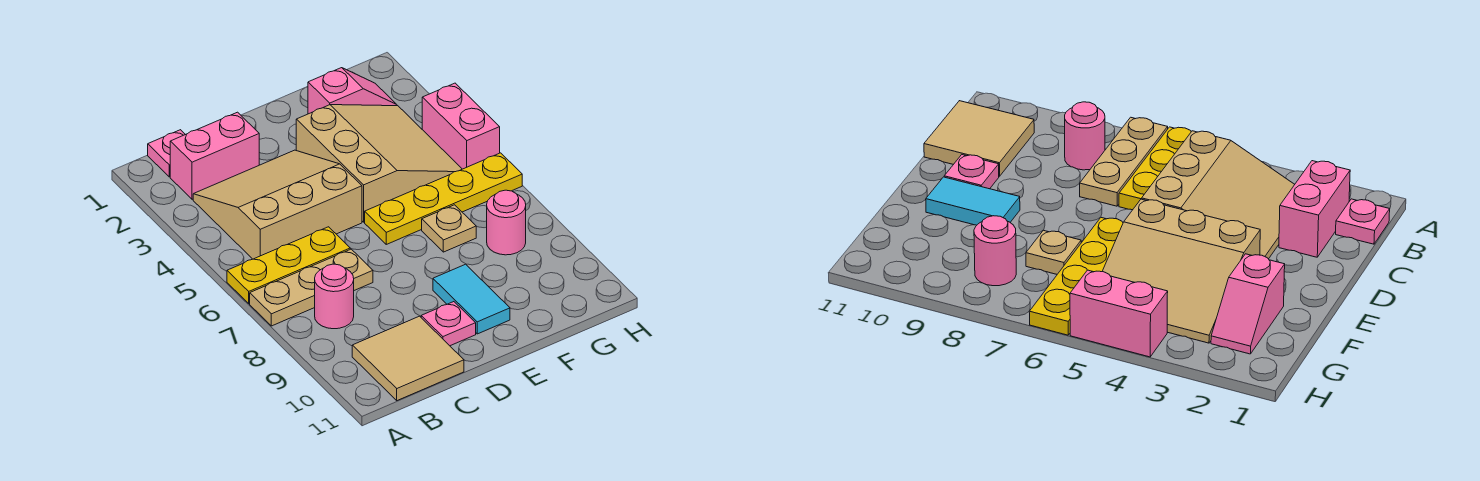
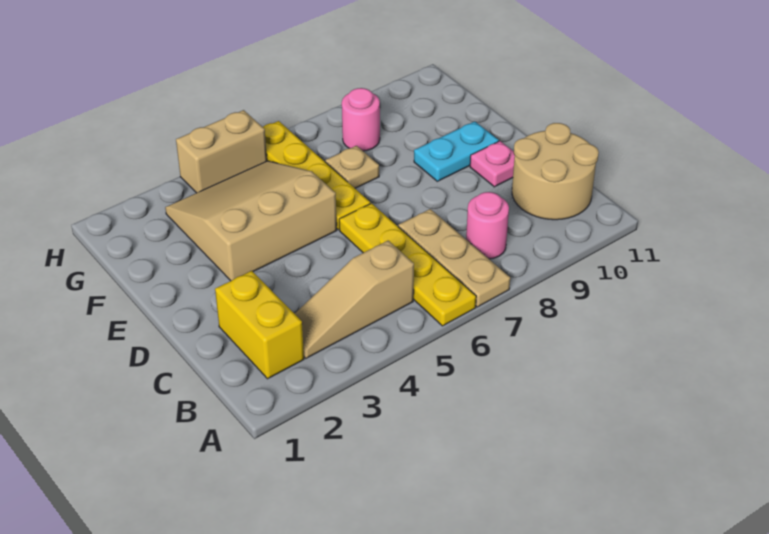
yellow plate A6:C6 level 1 -> yellow plate A6:D6 level 1
pink plate B1 level 1 -> none
pink brick B2:C2 level 1 -> yellow brick B2:C2 level 1
tan slope B3:D5 level 1 top 5 -> tan slope B3:B5 level 1 top 5
tan tile B10:C11 level 1 -> tan round brick B10:C11 level 1
cyan tile E9:E10 level 1 -> cyan plate E9:E10 level 1
pink slope F2:G2 level 1 top F -> none
pink brick H4:H5 level 1 -> tan brick H4:H5 level 1

